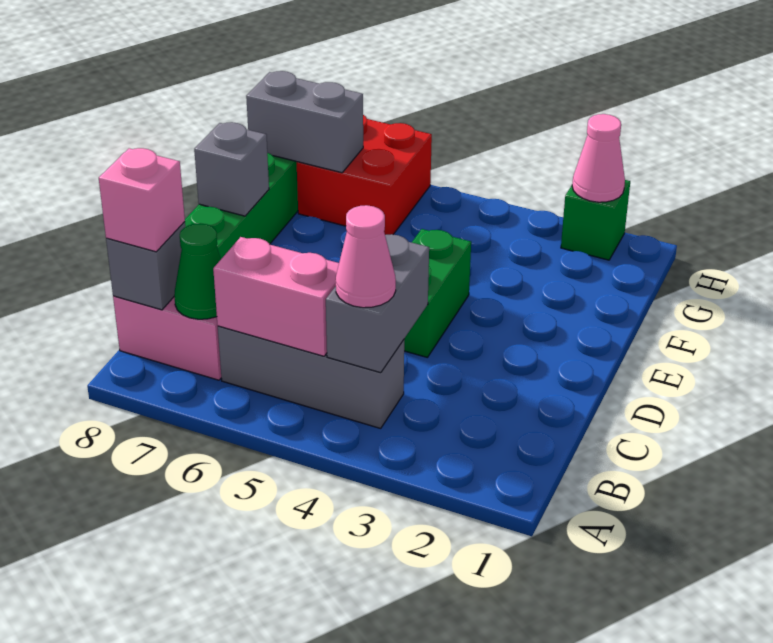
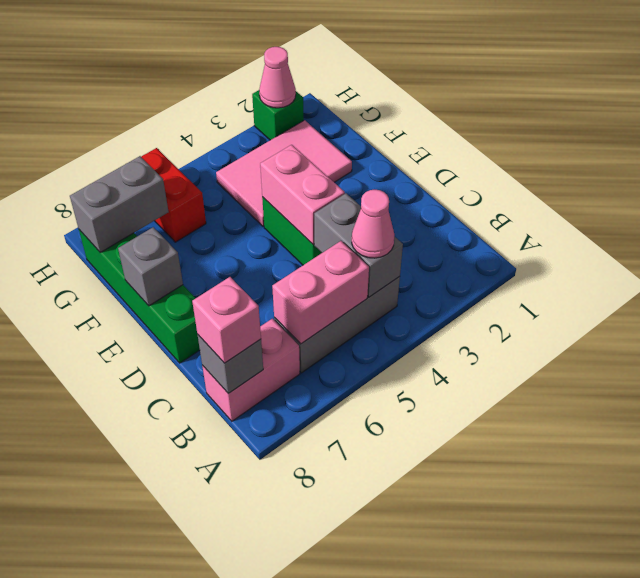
green cone B7 level 2 -> none
none -> pink brick D4:E4 level 2
none -> pink tile F2:G4 level 1
red brick G6:H7 level 1 -> red brick G6:H6 level 1

